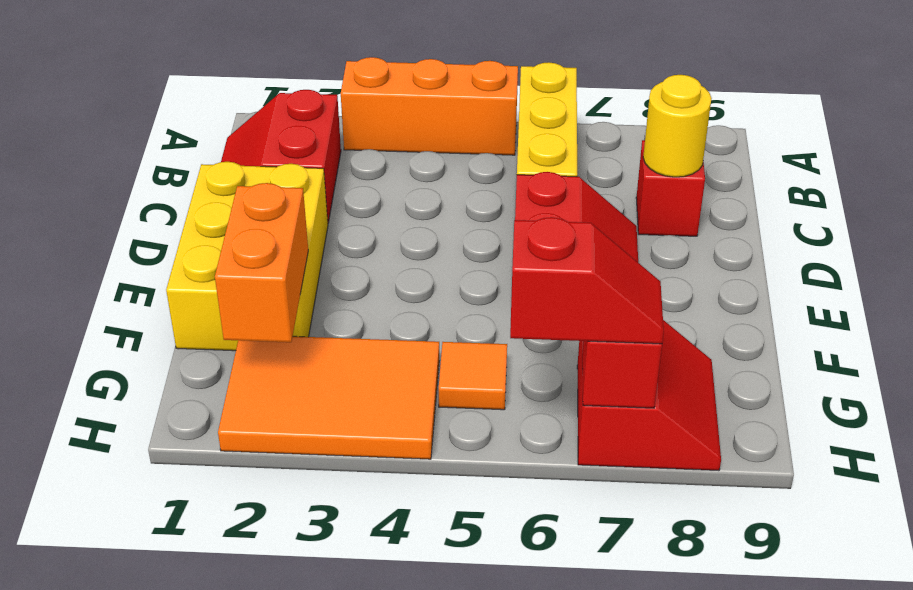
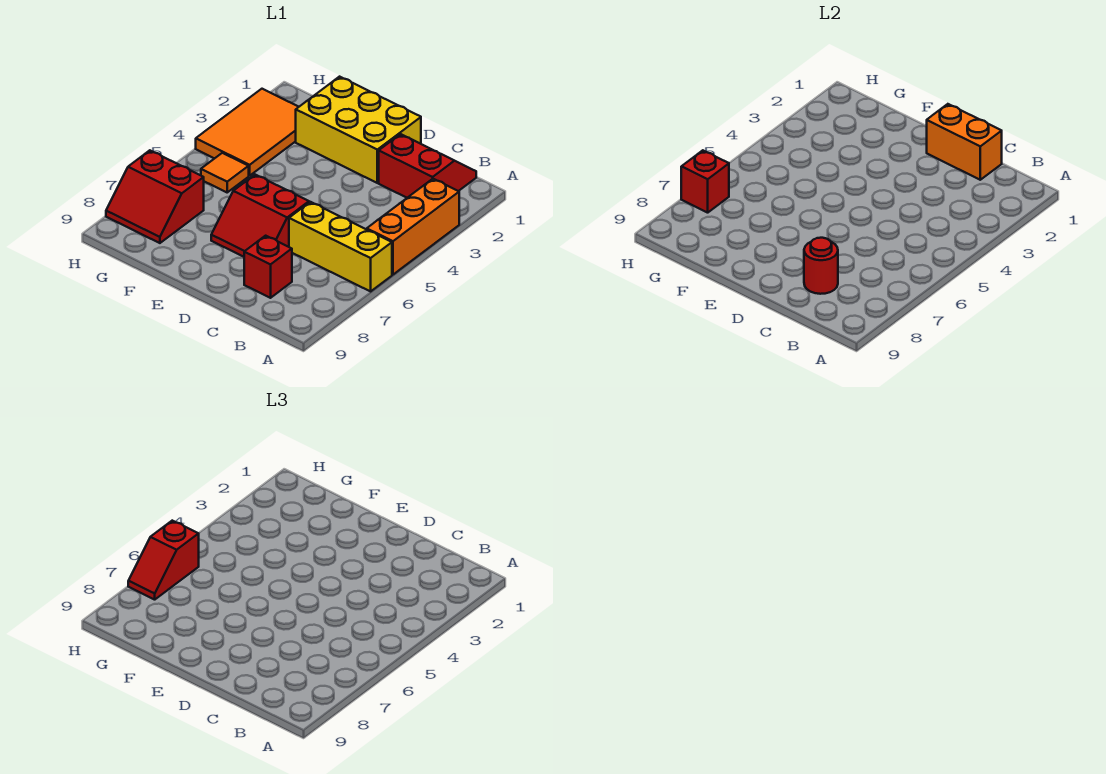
yellow round brick C8 level 2 -> red round brick C8 level 2
orange brick F2:G2 level 2 -> orange brick C1:D1 level 2

